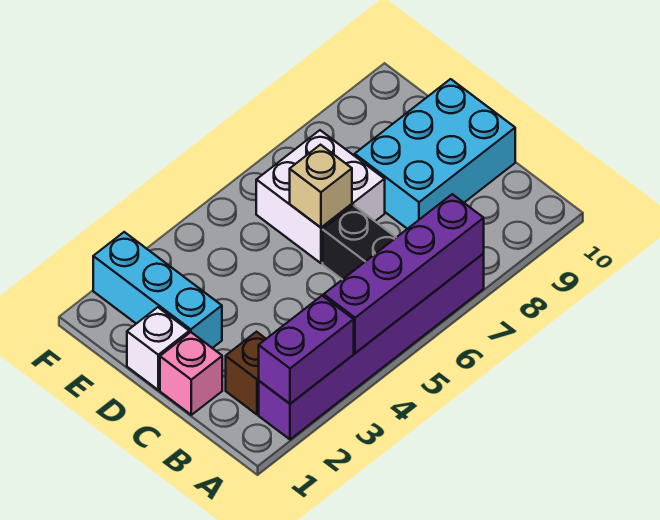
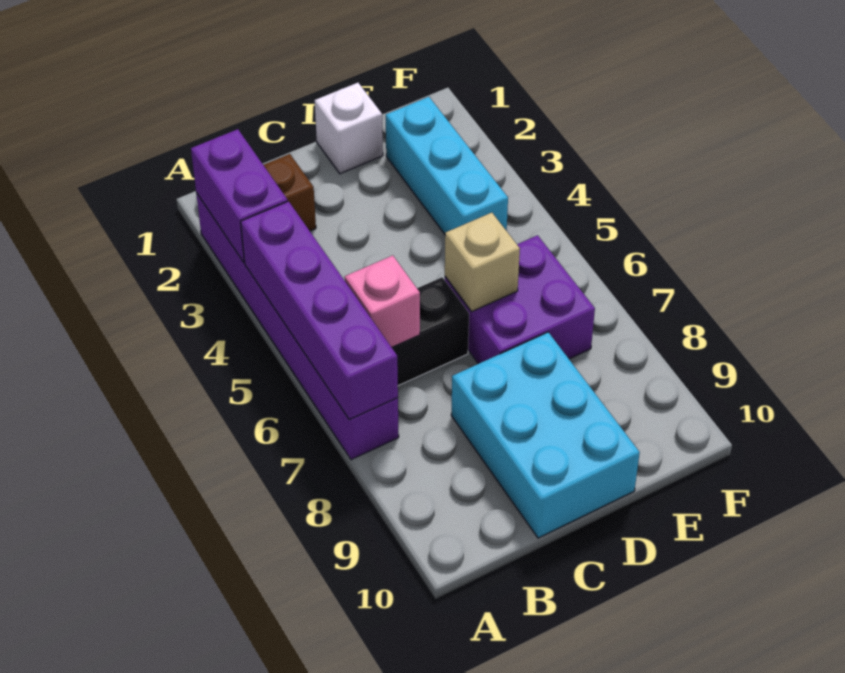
pink brick C1 level 1 -> pink brick B6 level 2
cyan brick D2:F2 level 1 -> cyan brick E2:E4 level 1
white brick D6:E7 level 1 -> purple brick D6:E7 level 1

